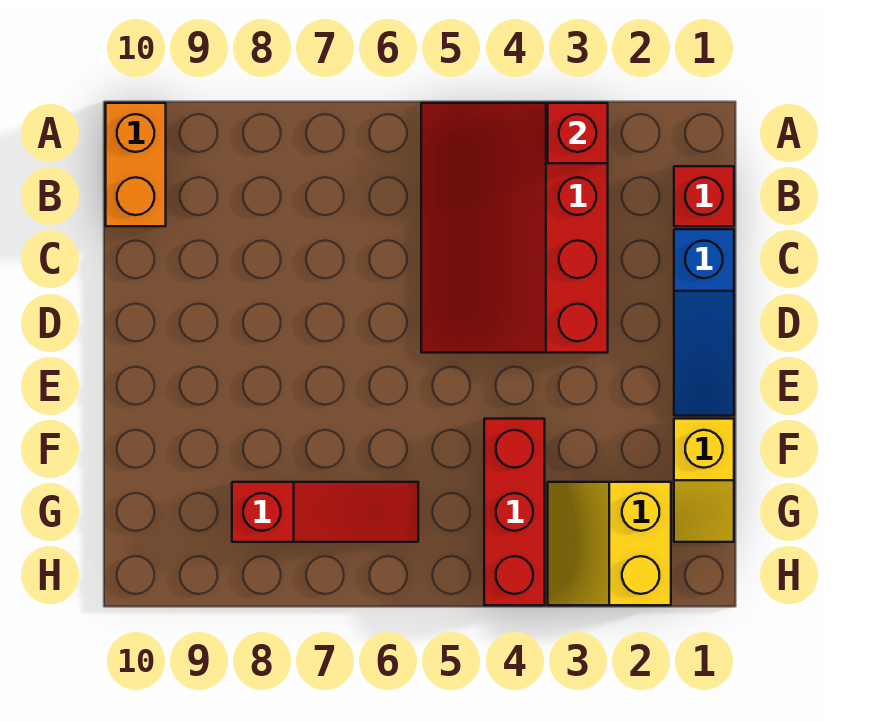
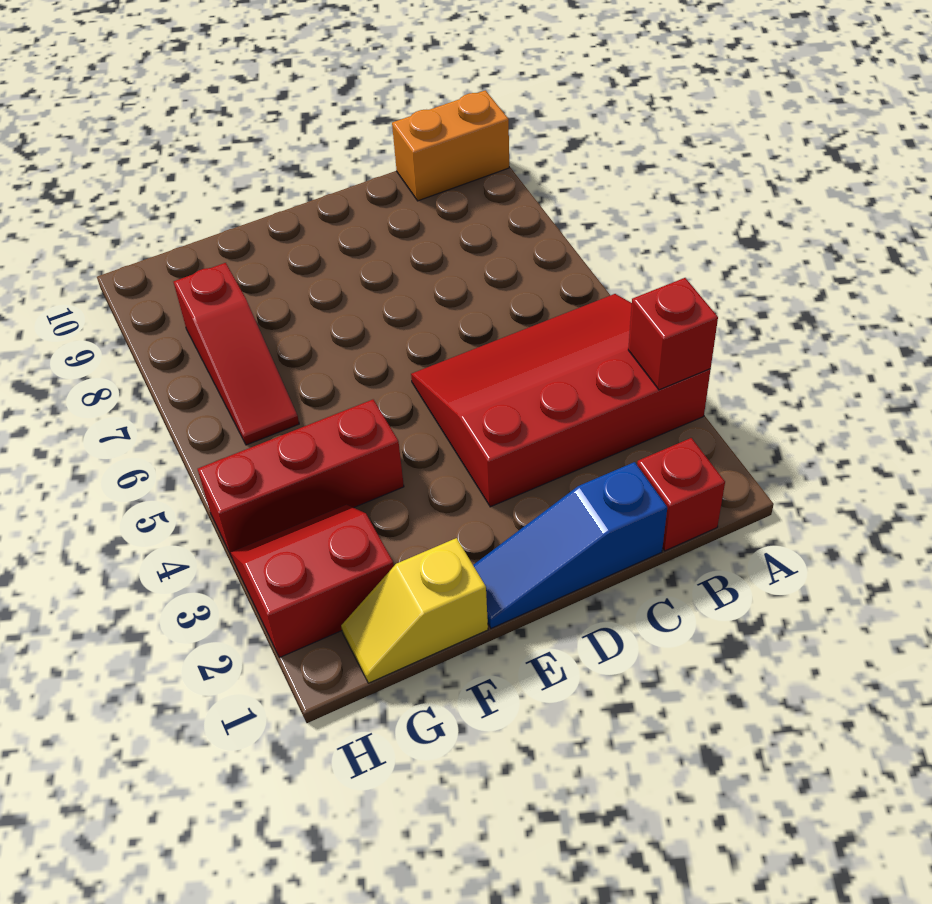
yellow slope G2:H3 level 1 top 2 -> red slope G2:H3 level 1 top 2

